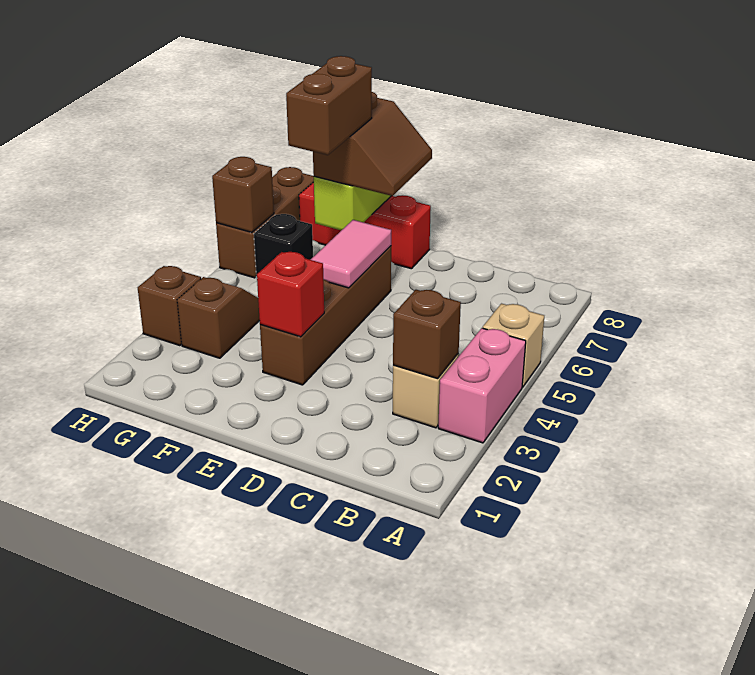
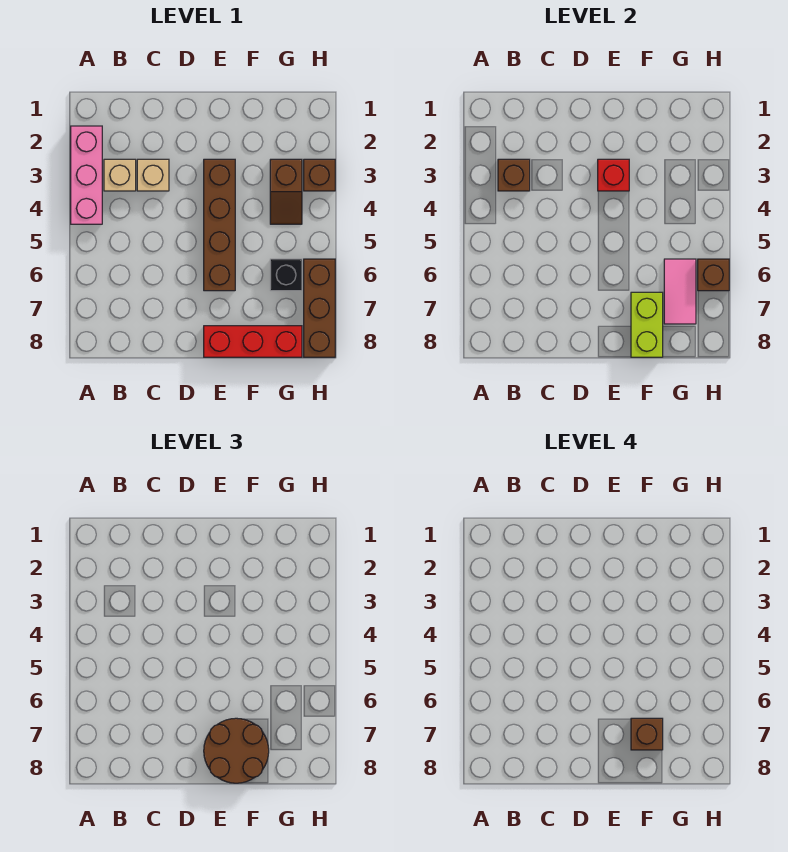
pink brick A3:A4 level 1 -> pink brick A2:A4 level 1
tan brick A5 level 1 -> tan brick C3 level 1
pink tile E5:E6 level 2 -> pink tile G6:G7 level 2
brown slope E7:F8 level 3 top F -> brown round brick E7:F8 level 3
brown brick F6:F7 level 4 -> brown brick F7 level 4

